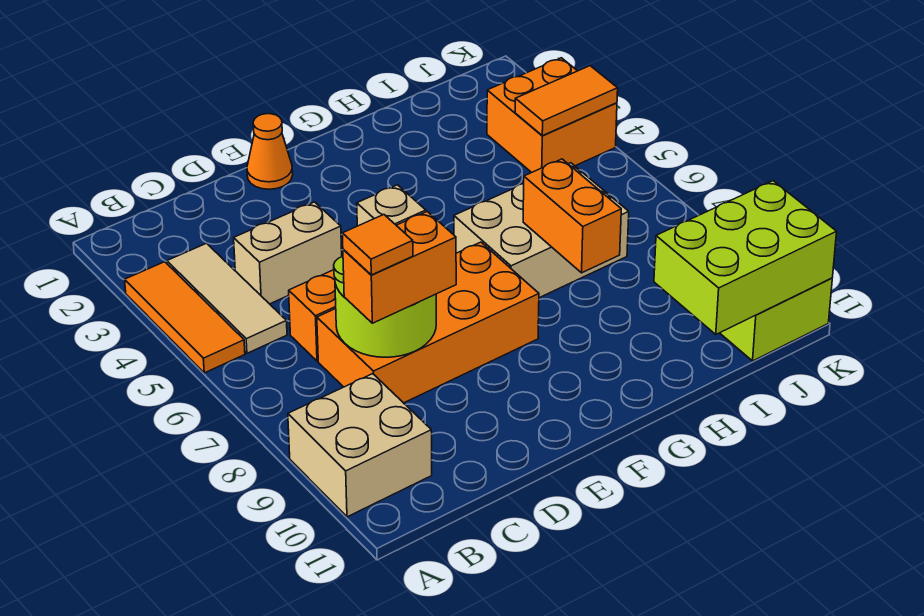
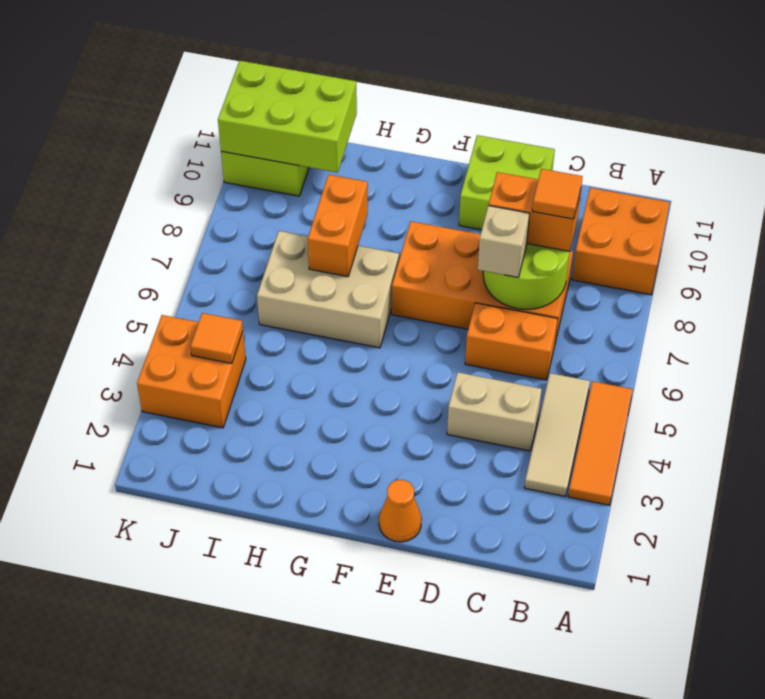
tan brick A9:B10 level 1 -> orange brick A9:B10 level 1
none -> lime brick D10:E11 level 1
orange tile J4:K4 level 2 -> orange tile J4 level 2

